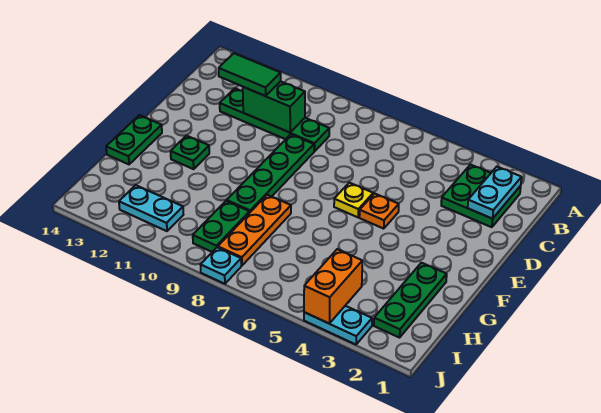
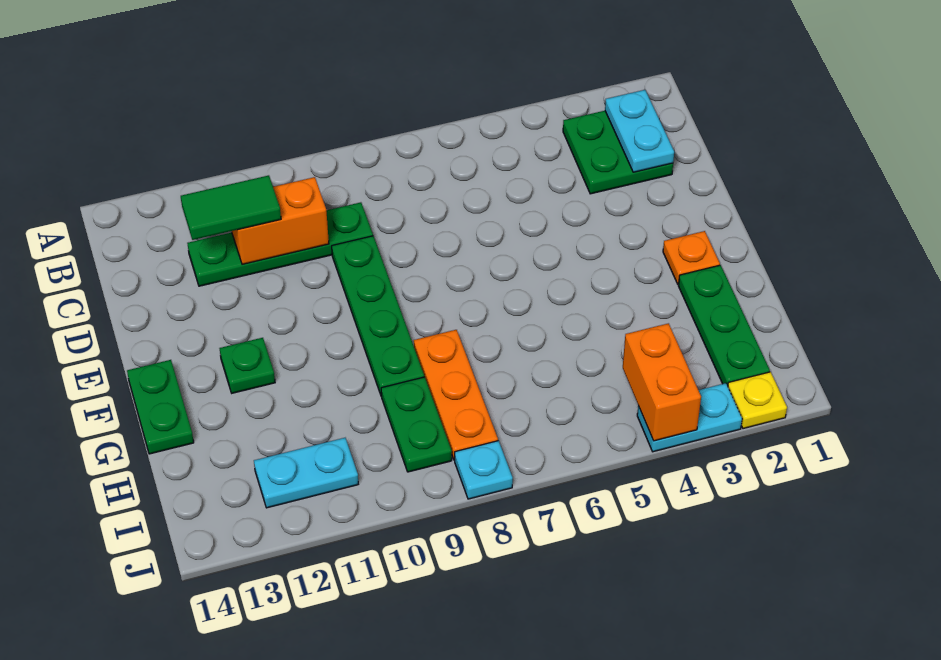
green brick C10:C11 level 2 -> orange brick C10:C11 level 2
orange plate E5 level 1 -> orange plate F2 level 1
yellow plate E6 level 1 -> yellow plate J2 level 1

